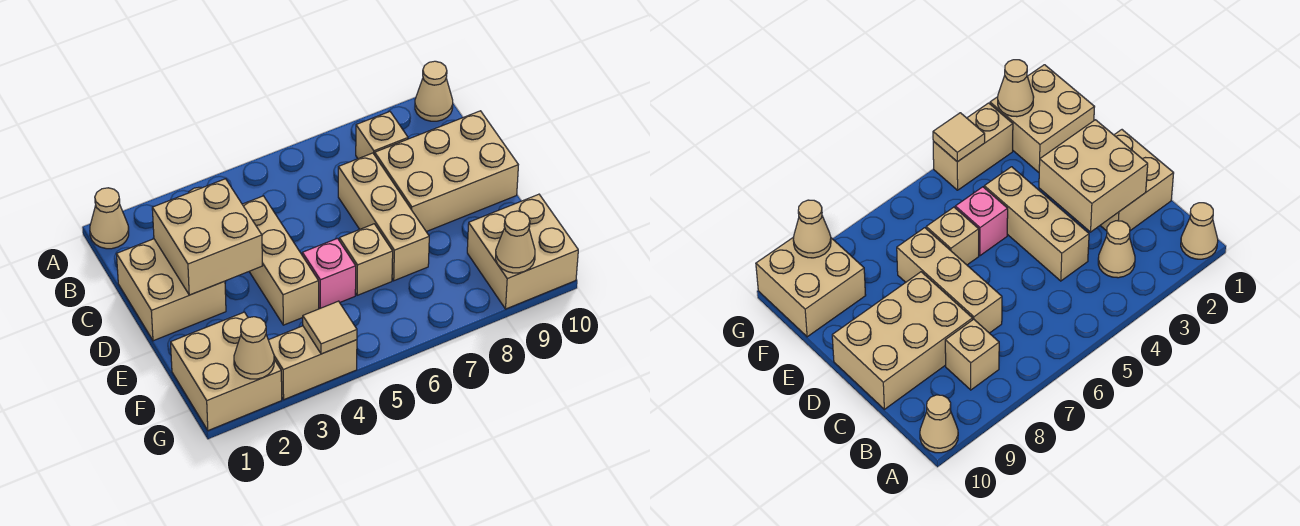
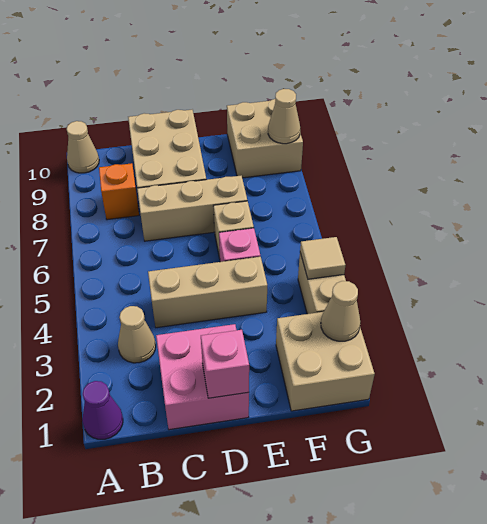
tan cone A1 level 1 -> purple cone A1 level 1
tan brick B8 level 1 -> orange brick B8 level 1
tan brick C1:D2 level 1 -> pink brick C1:D2 level 1
tan brick C2:D3 level 2 -> none
none -> pink brick D1 level 2

